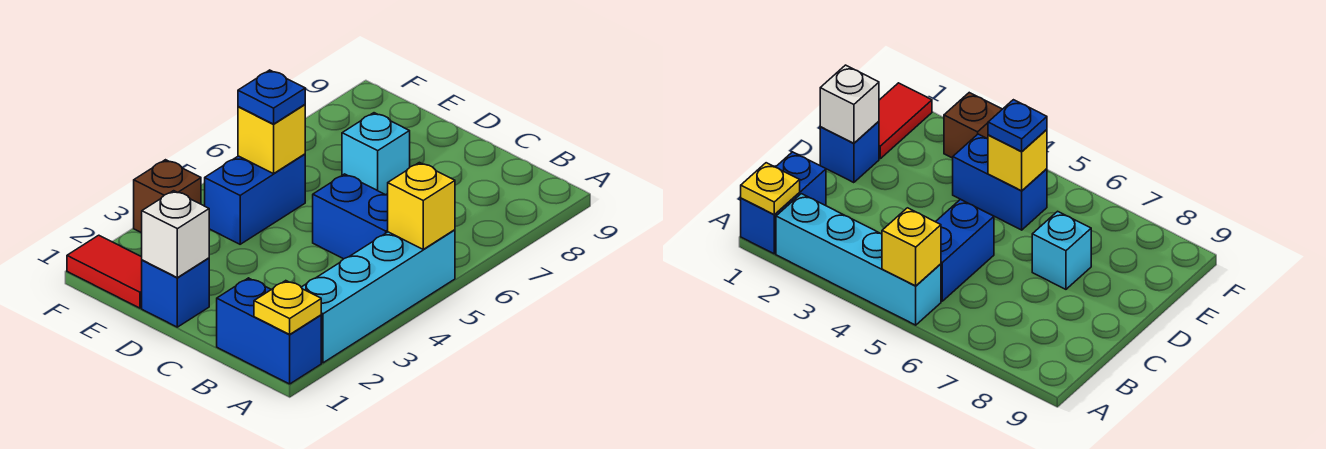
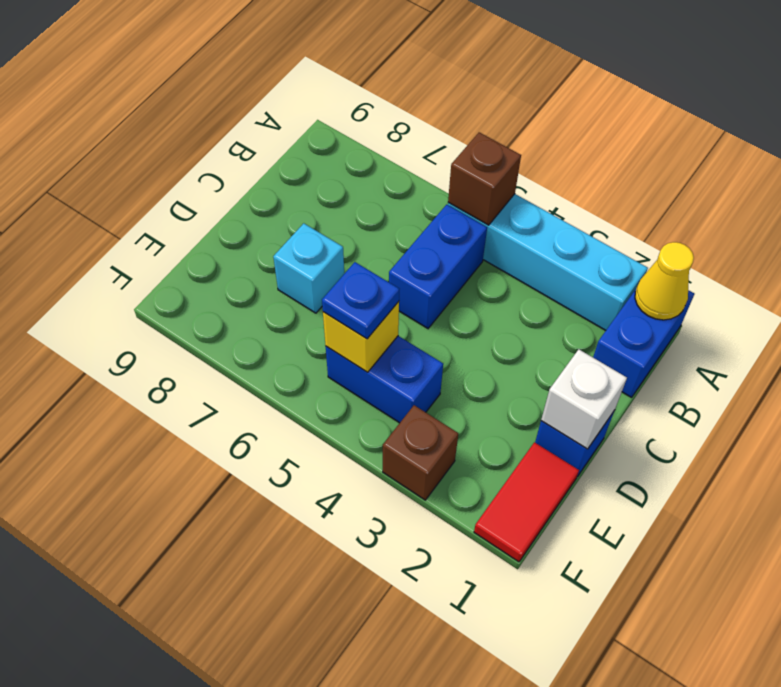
yellow plate A1 level 2 -> yellow cone A1 level 2
yellow brick A5 level 2 -> brown brick A5 level 2

